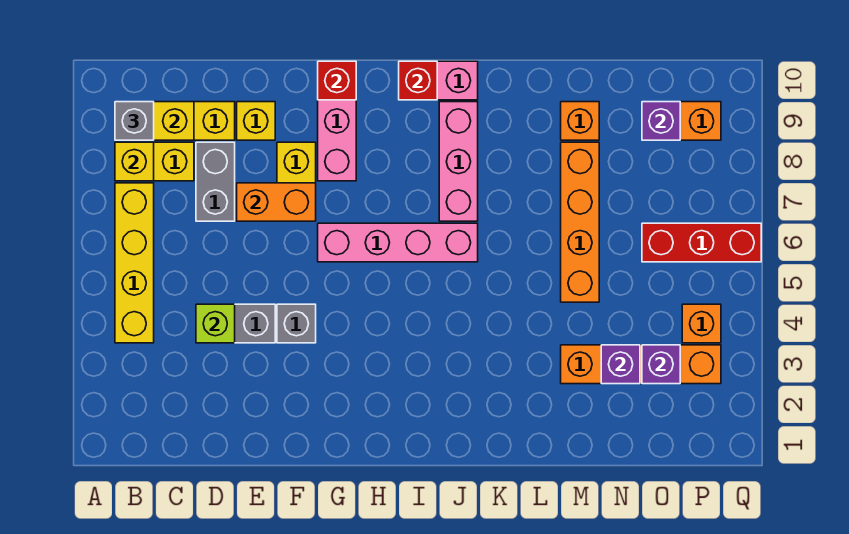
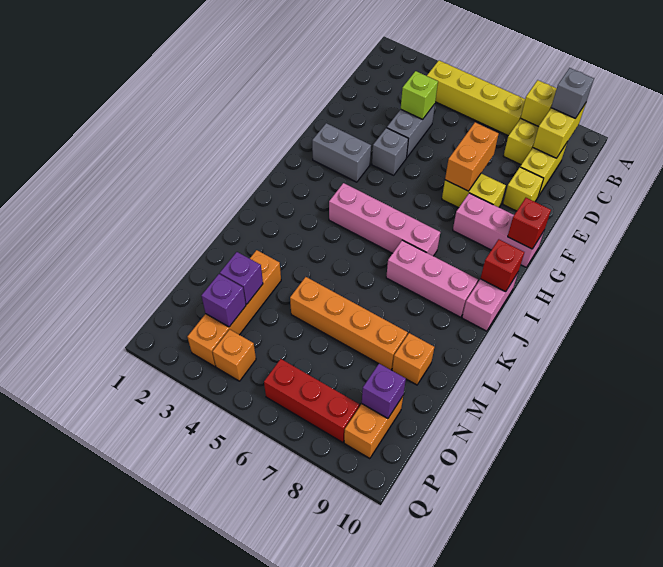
grey brick D7:D8 level 1 -> grey brick G2:G3 level 1
pink brick G6:J6 level 1 -> pink brick I4:I7 level 1
red brick O6:Q6 level 1 -> red brick P6:P8 level 1

